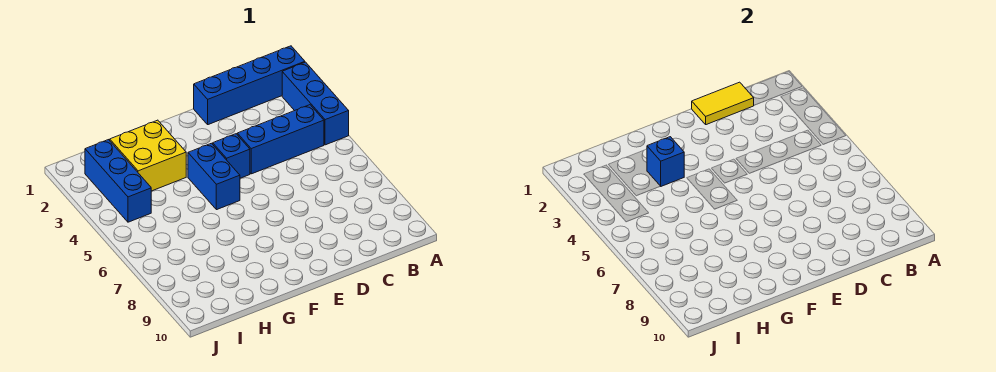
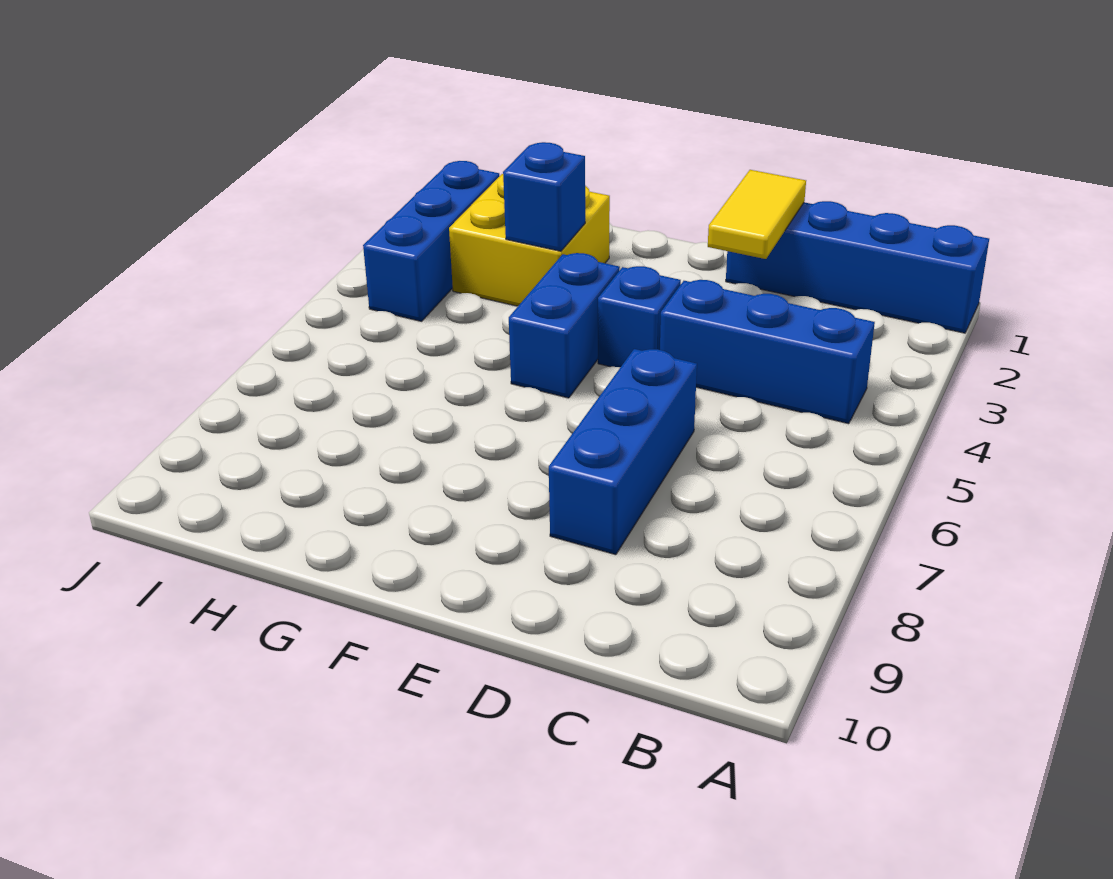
blue brick A2:A4 level 1 -> blue brick D6:D8 level 1
yellow tile C1:D1 level 2 -> yellow tile D1:D2 level 2

